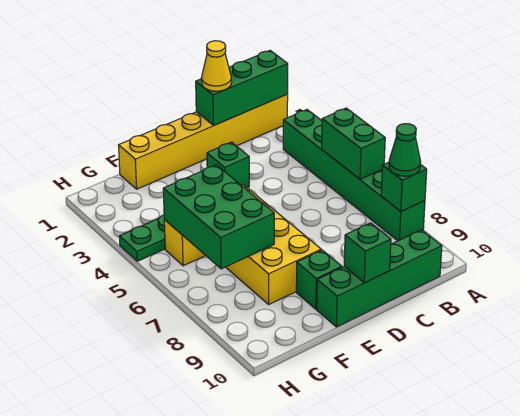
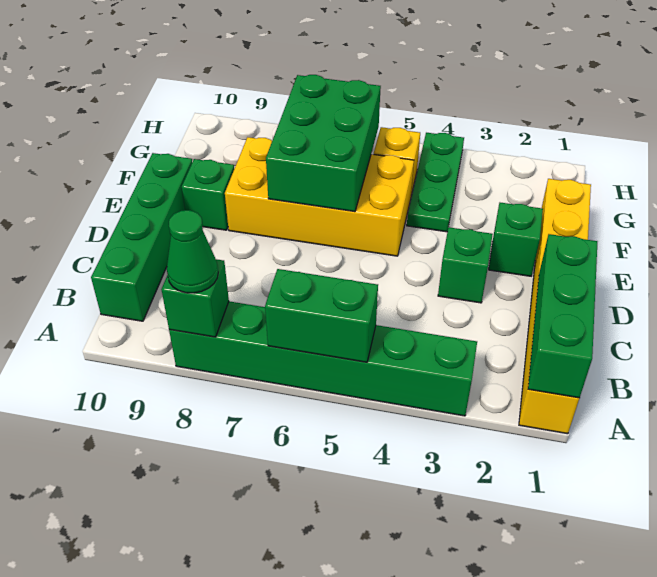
yellow cone C1 level 3 -> none
green brick D10 level 2 -> green brick E2 level 1
green brick F5:G7 level 2 -> green brick E6:G7 level 2

